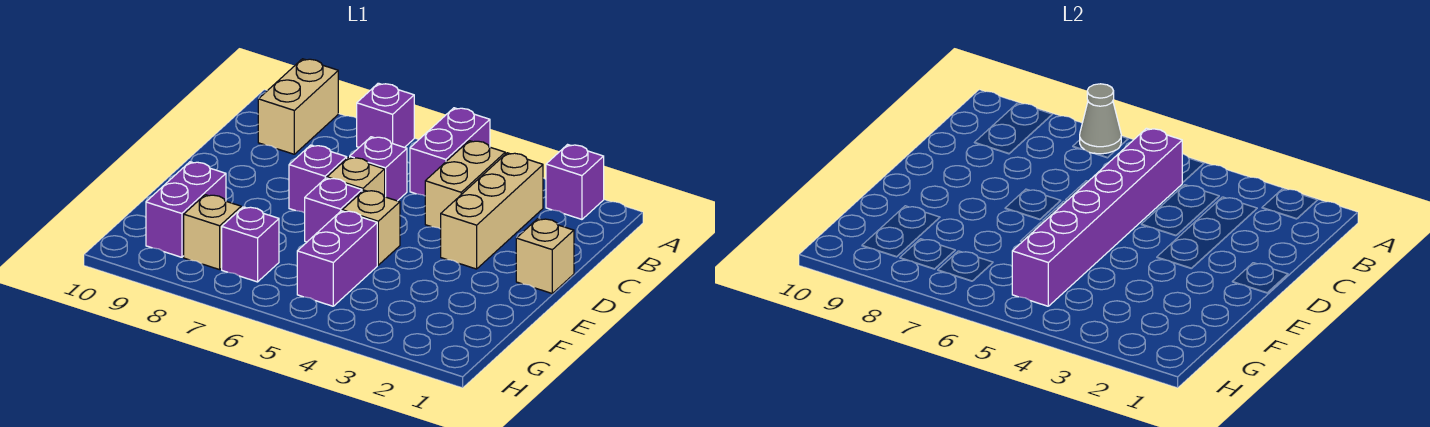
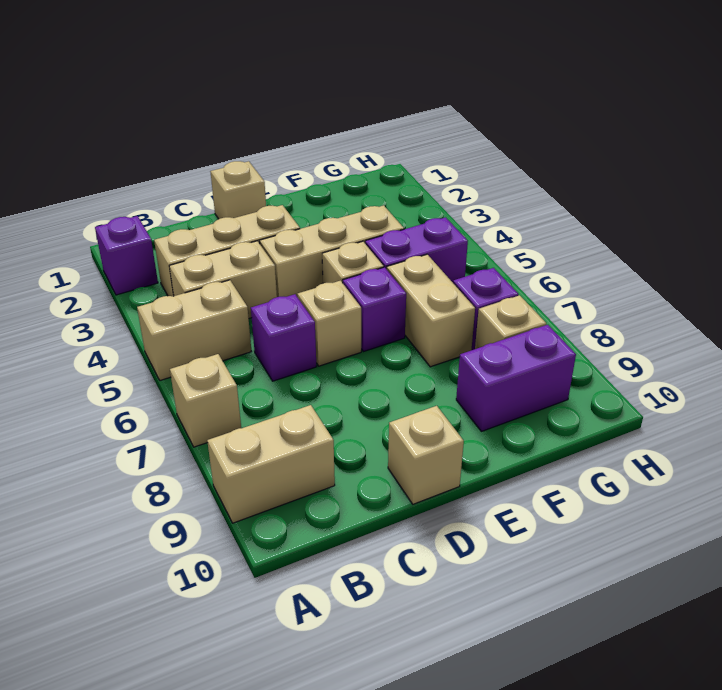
purple brick A5:B5 level 1 -> tan brick A5:B5 level 1
purple brick A7 level 1 -> tan brick A7 level 1
grey cone A7 level 2 -> none
purple brick B5:G5 level 2 -> none
none -> tan brick D4:F4 level 1
purple brick D7 level 1 -> none
none -> tan brick D10 level 1
none -> tan brick F6:F7 level 1

